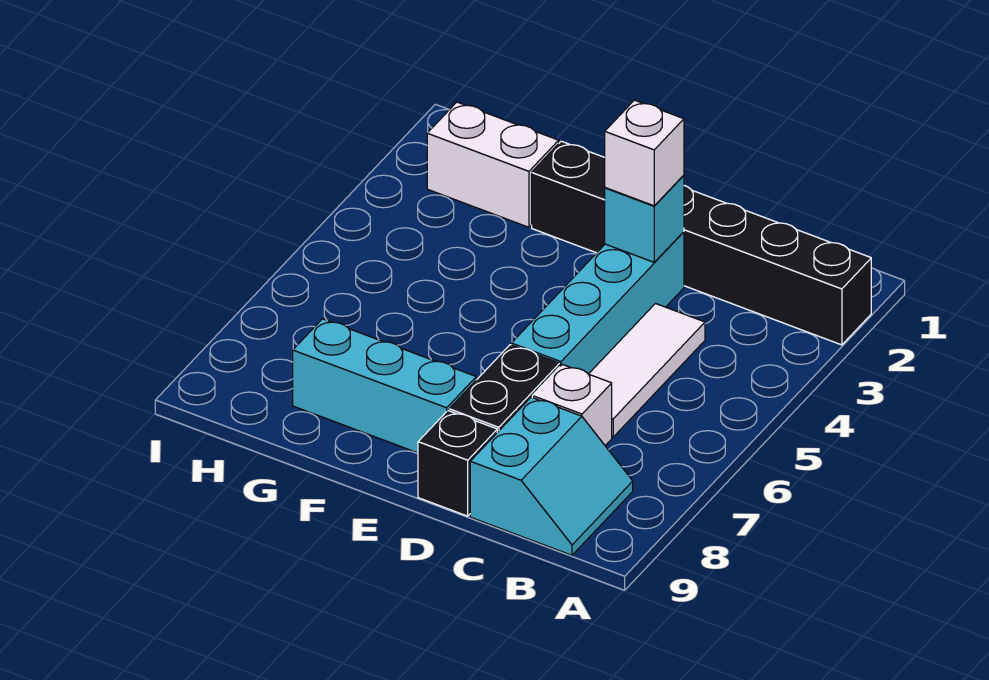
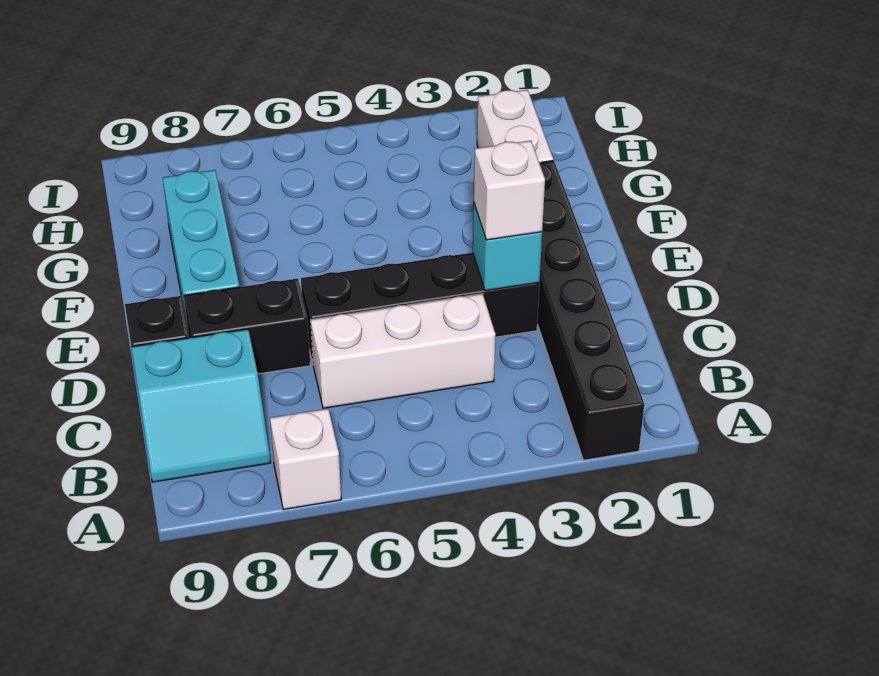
white tile C4:C6 level 1 -> white brick C4:C6 level 1
white brick C7 level 1 -> white brick A7 level 1
cyan brick D3:D6 level 1 -> black brick D3:D6 level 1

